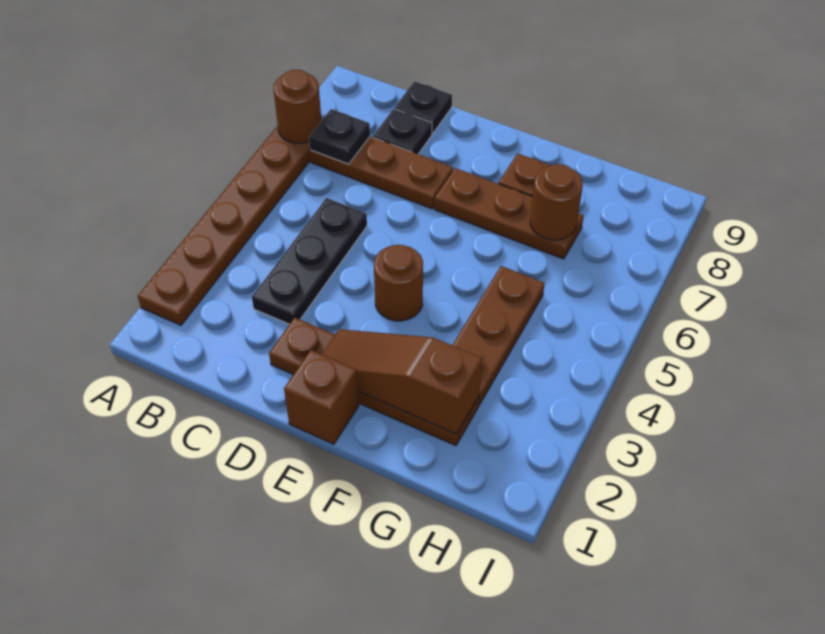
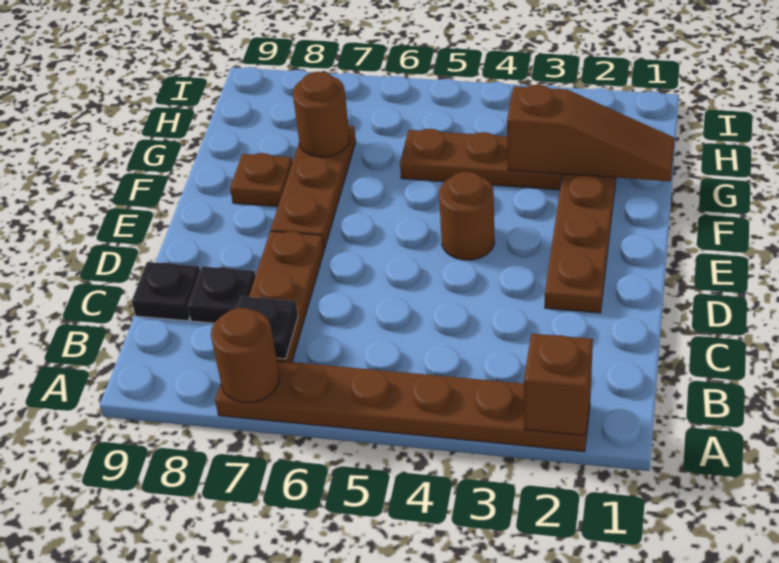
black plate C3:C5 level 1 -> none
brown brick E1 level 1 -> brown brick A2 level 2
brown slope E2:G2 level 2 top G -> brown slope G1:G3 level 2 top 3

